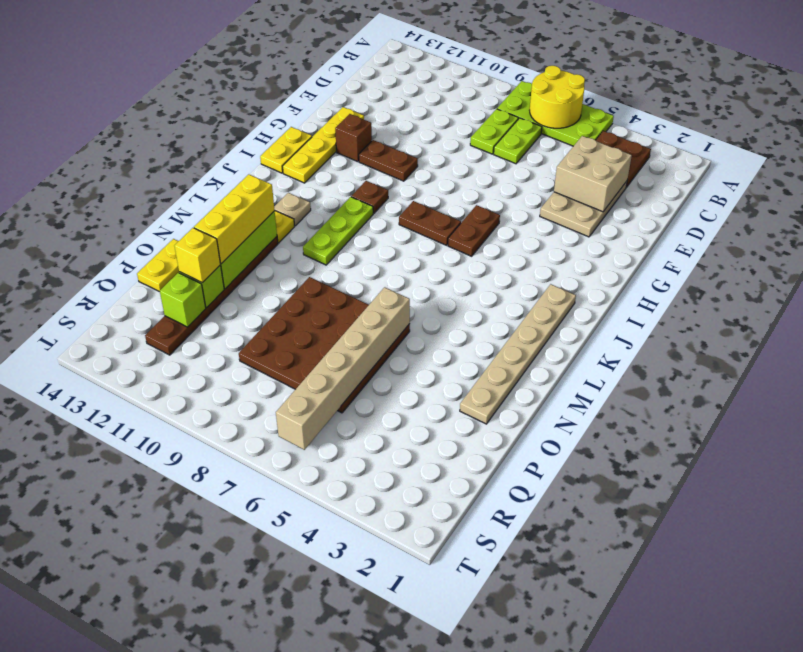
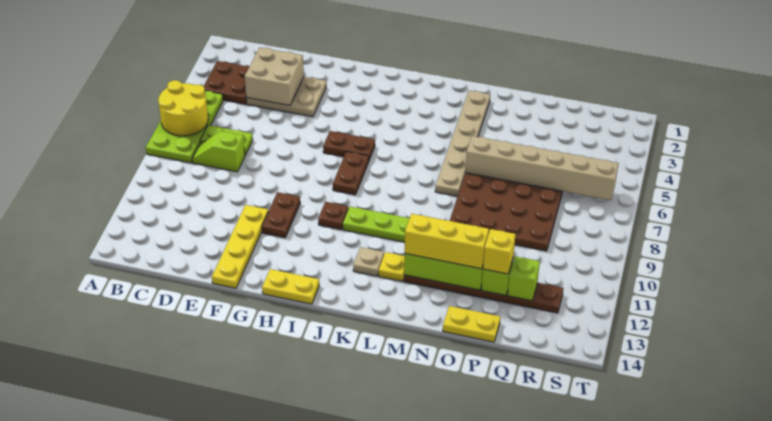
lime plate C8:D8 level 1 -> lime slope C8:D8 level 1 top D
yellow plate F13:I13 level 1 -> yellow plate F11:F14 level 1
brown brick G12 level 1 -> none
tan plate J2:O2 level 1 -> tan plate M2:M7 level 1

